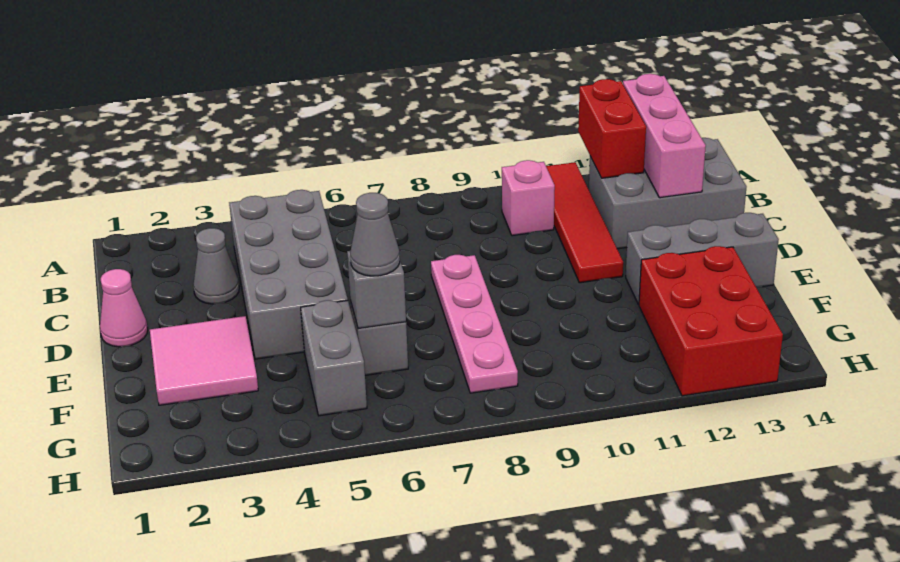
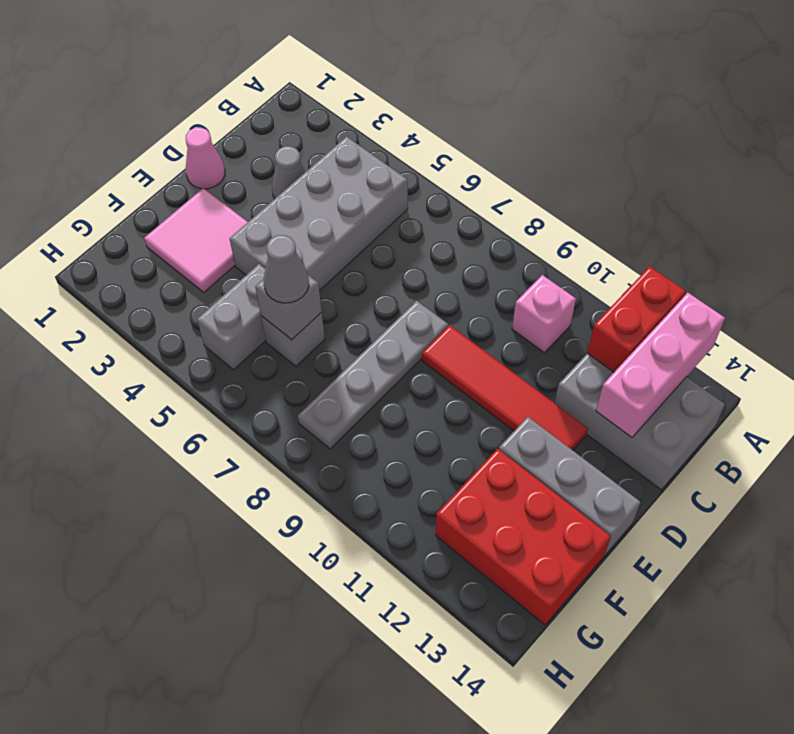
red tile A11:D11 level 1 -> red tile D9:D12 level 1
pink plate D8:G8 level 1 -> grey plate D8:G8 level 1
red brick F12:H13 level 1 -> red brick F12:G14 level 1

